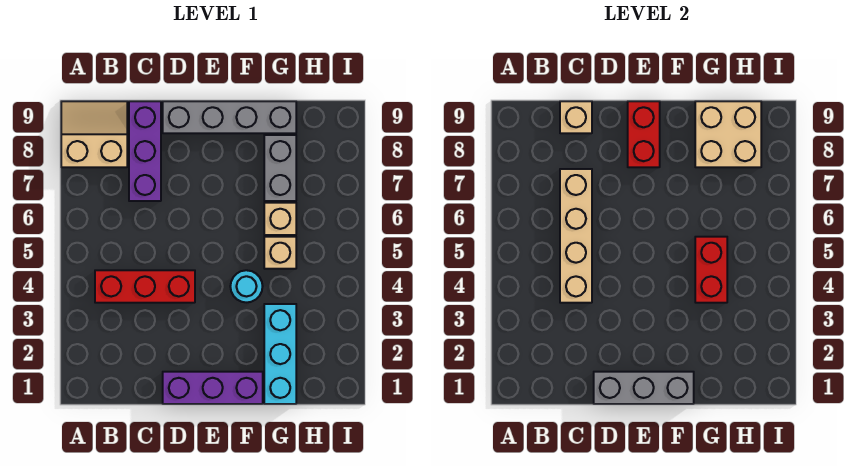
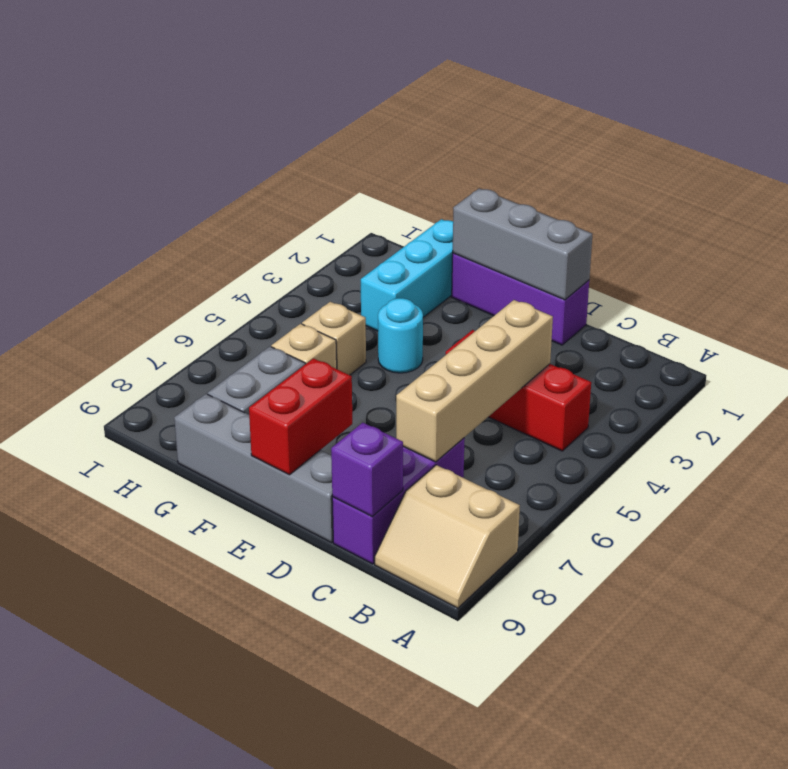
tan brick C9 level 2 -> purple brick C9 level 2
red brick G4:G5 level 2 -> none
tan brick G8:H9 level 2 -> none

